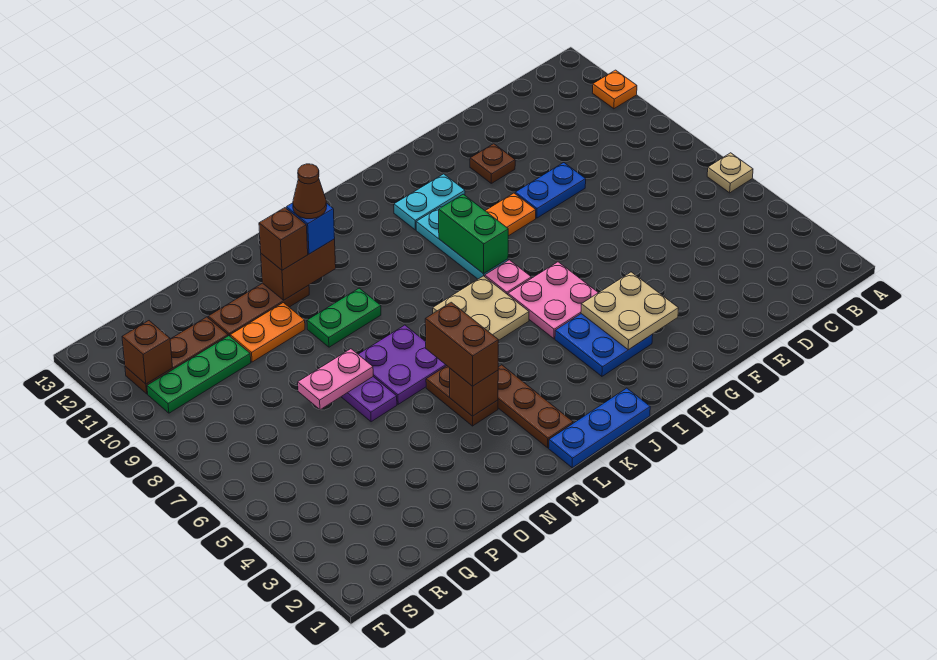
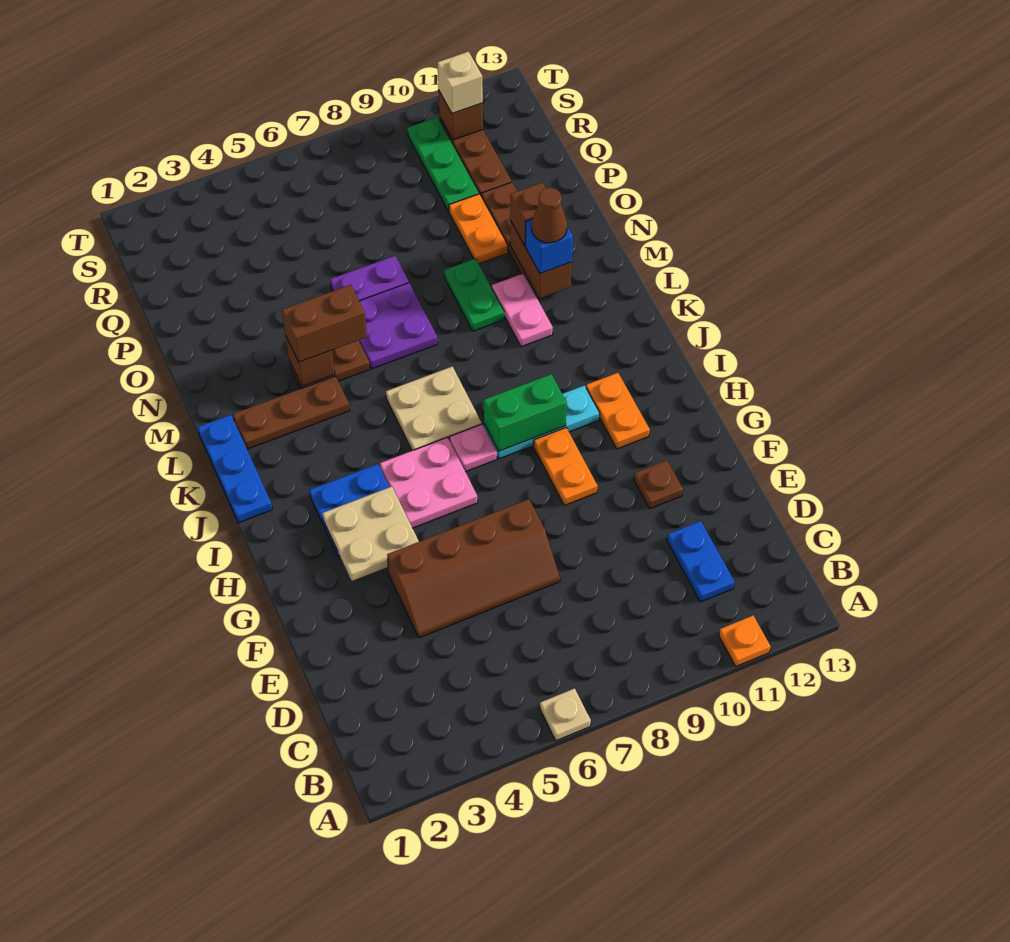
none -> brown slope E4:F7 level 1 top F
blue plate E9:F9 level 1 -> blue plate C11:D11 level 1
cyan plate H11:I11 level 1 -> orange plate H11:I11 level 1
pink plate O7:P7 level 2 -> pink plate L10:M10 level 1
none -> tan brick S11 level 3

